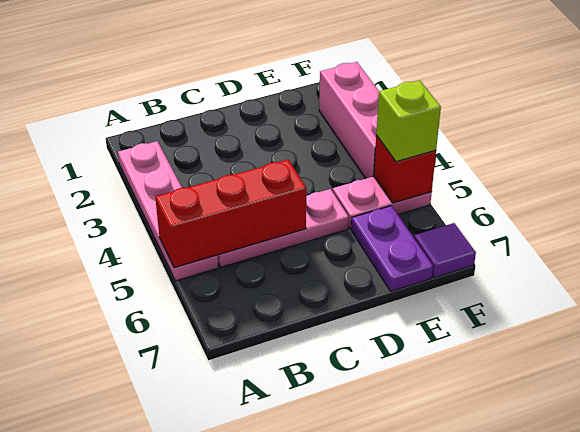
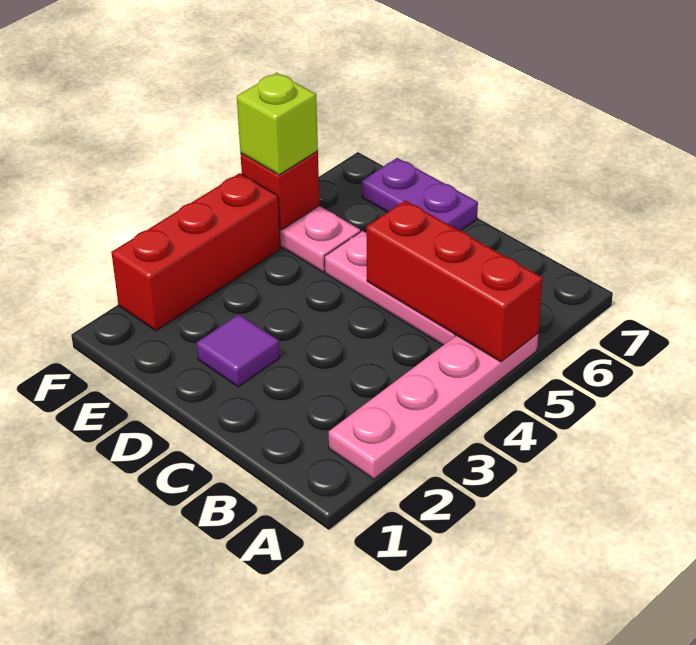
purple plate E6:E7 level 1 -> purple plate D7:E7 level 1
pink brick F2:F4 level 1 -> red brick F2:F4 level 1
purple tile F7 level 1 -> purple tile D2 level 1

